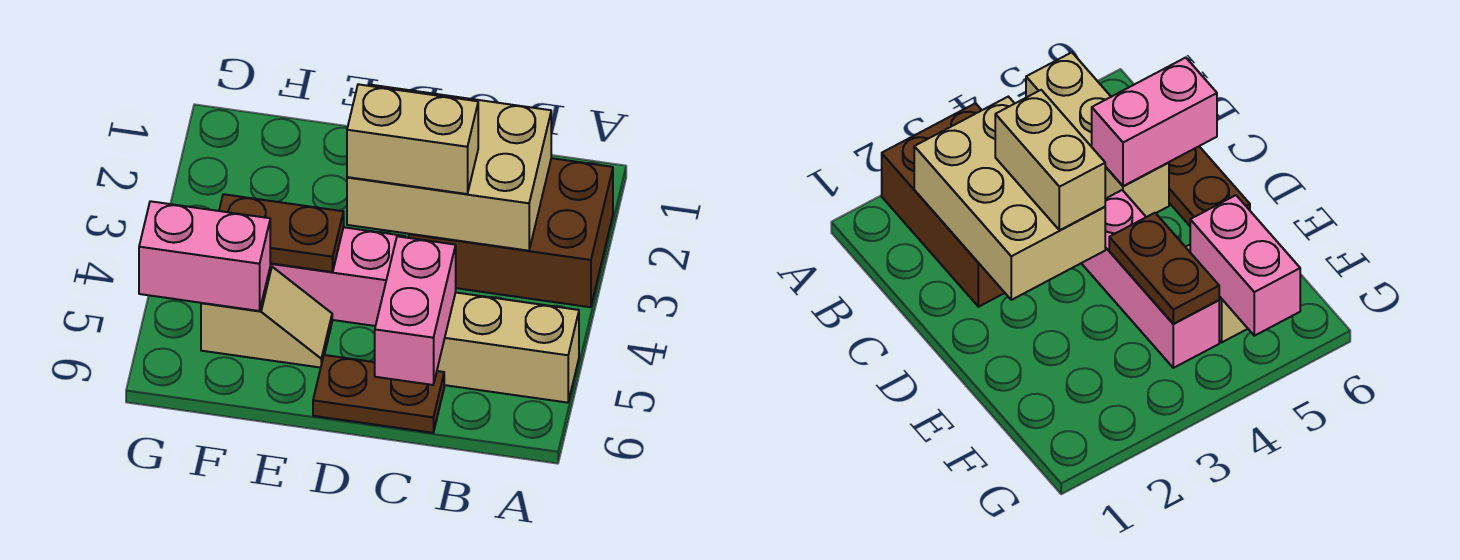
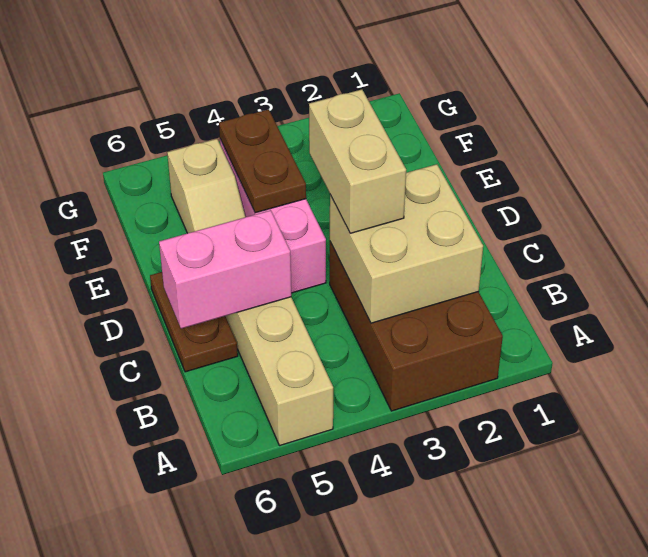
tan brick B2:D3 level 2 -> tan brick B2:C3 level 2
pink brick F5:G5 level 2 -> none

